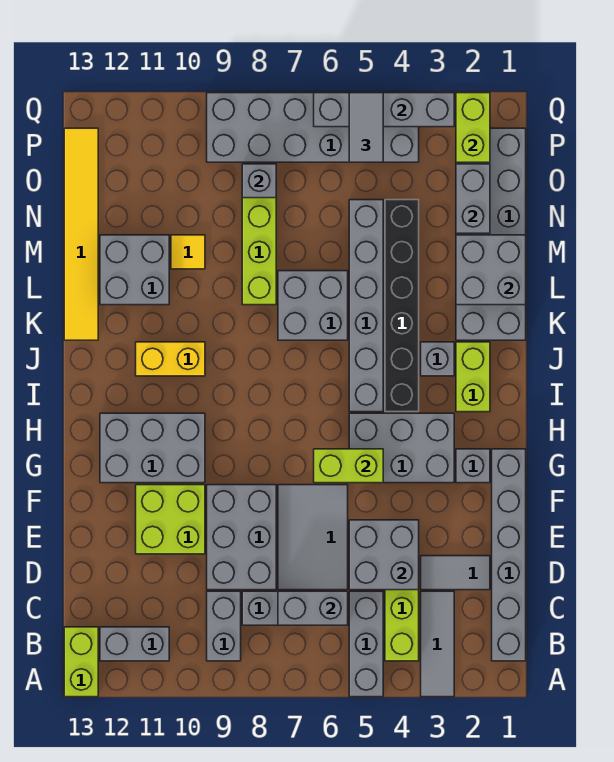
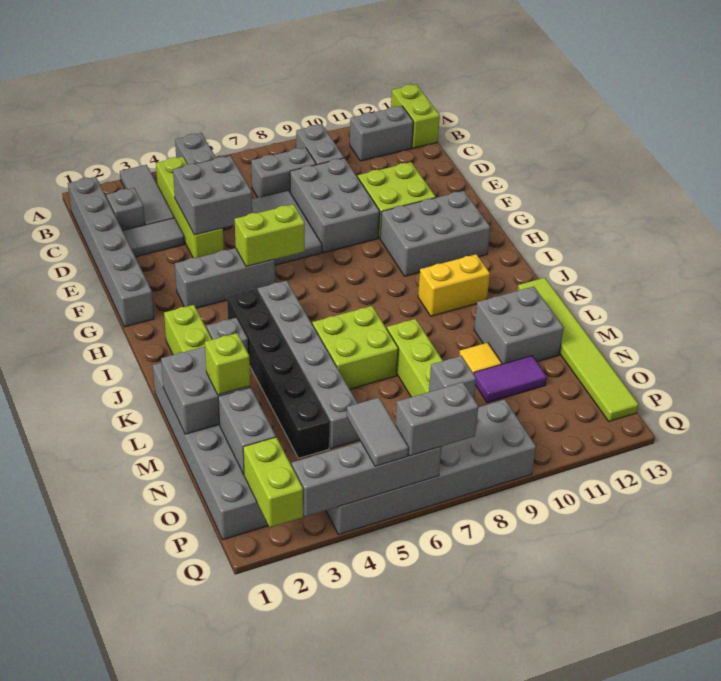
grey brick C6:C7 level 2 -> grey brick Q6:Q7 level 3
grey brick G2 level 1 -> grey brick C2 level 1
grey brick G3:H5 level 1 -> grey brick G3:G5 level 1
grey brick K6:L7 level 1 -> lime brick K6:L7 level 1
yellow tile K13:P13 level 1 -> lime tile K13:P13 level 1
none -> lime brick M2 level 3
none -> purple tile N10:N11 level 1

